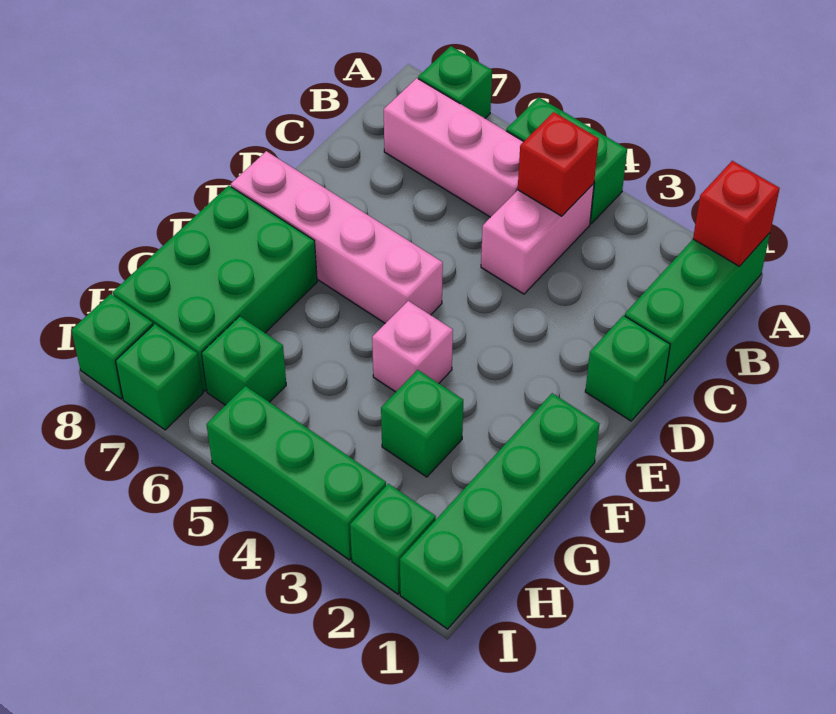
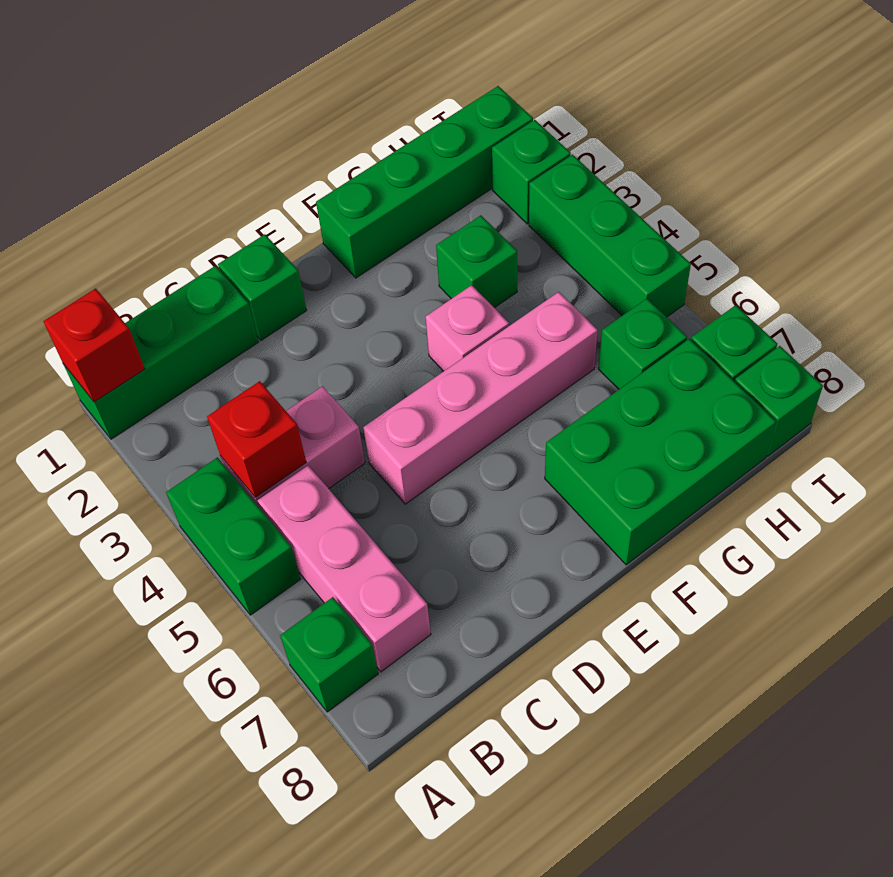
pink brick E5:E8 level 1 -> pink brick D5:G5 level 1

